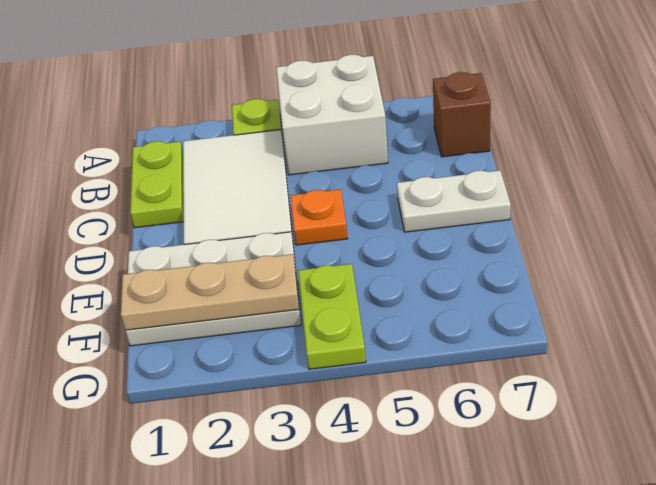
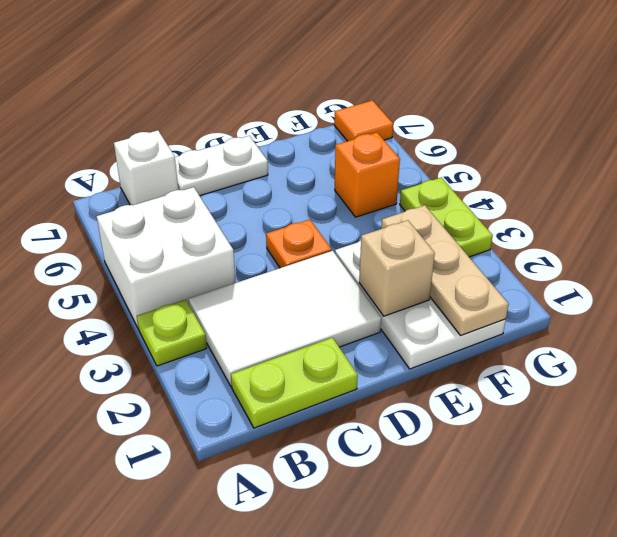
brown brick B7 level 1 -> white brick B7 level 1
white plate D6:D7 level 1 -> white plate C7:D7 level 1
none -> tan brick E2 level 2
lime plate F4:G4 level 1 -> lime plate G3:G4 level 1
none -> orange brick F5 level 1
none -> orange tile G7 level 1

